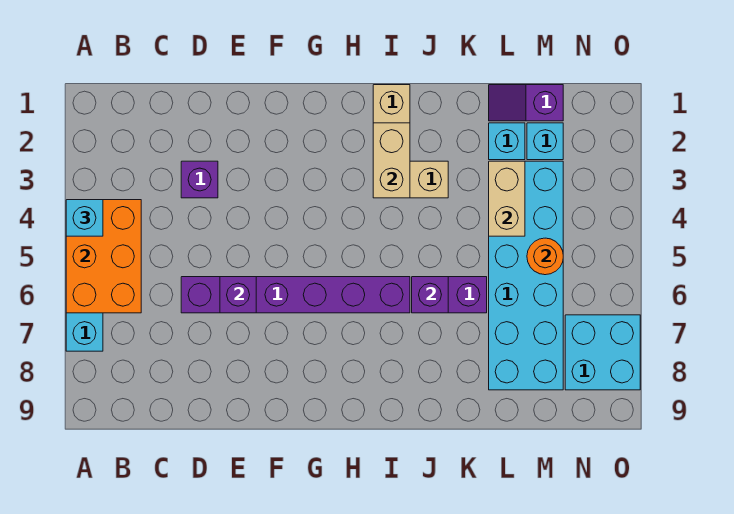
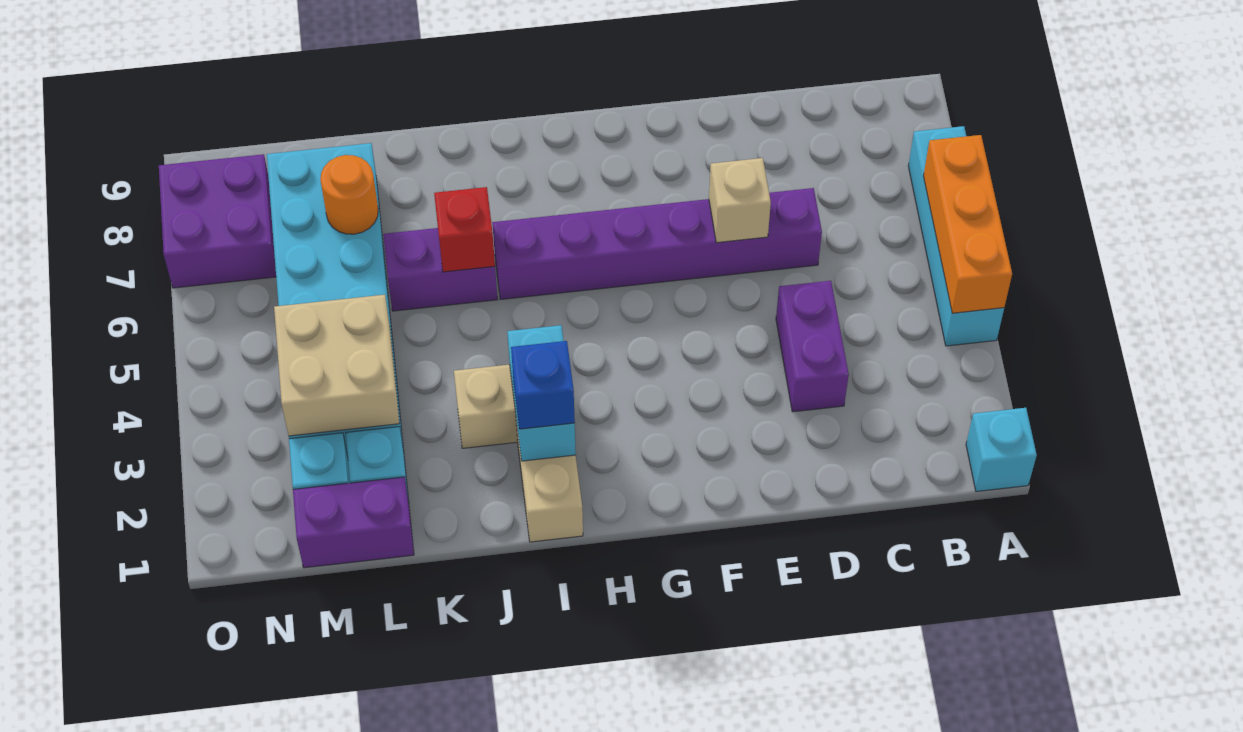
orange brick A4:B6 level 2 -> orange brick A4:A6 level 2
cyan brick A4 level 3 -> cyan brick A1 level 1
purple brick D3 level 1 -> purple brick D3:D4 level 1
purple brick E6 level 2 -> tan brick E6 level 2
tan brick I2:I3 level 2 -> cyan brick I2:I3 level 2
none -> blue brick I2 level 3
purple brick J6 level 2 -> red brick J6 level 2
purple slope L1:M1 level 1 top M -> purple brick L1:M1 level 1
tan brick L3:L4 level 2 -> tan brick L3:M4 level 2
orange round brick M5 level 2 -> orange round brick L7 level 2
cyan brick N7:O8 level 1 -> purple brick N7:O8 level 1

